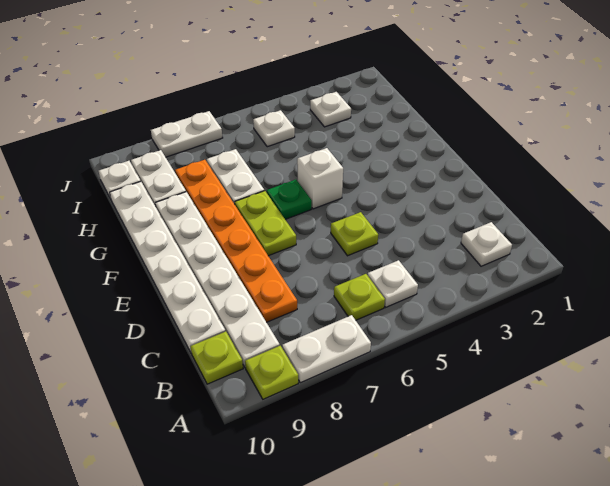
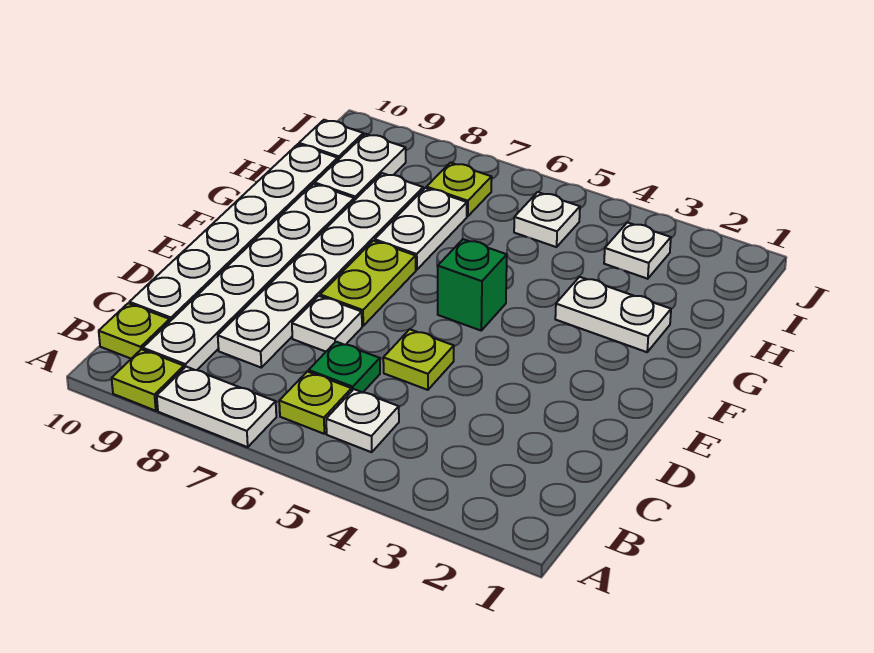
white plate B2 level 1 -> white plate D7 level 1
orange plate C8:H8 level 1 -> white plate C8:H8 level 1
white brick F5 level 1 -> green brick F5 level 1
green plate F6 level 1 -> green plate C6 level 1
none -> lime plate I7 level 1
white plate J7:J8 level 1 -> white plate G2:G3 level 1

